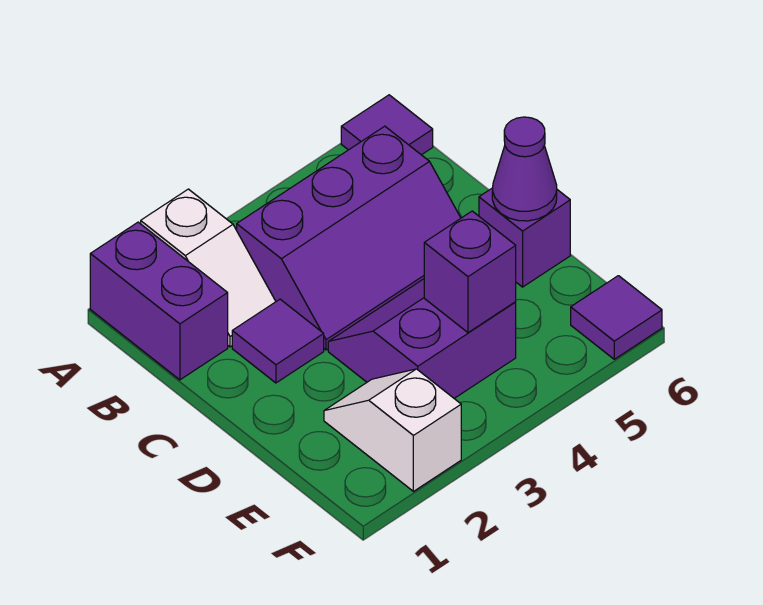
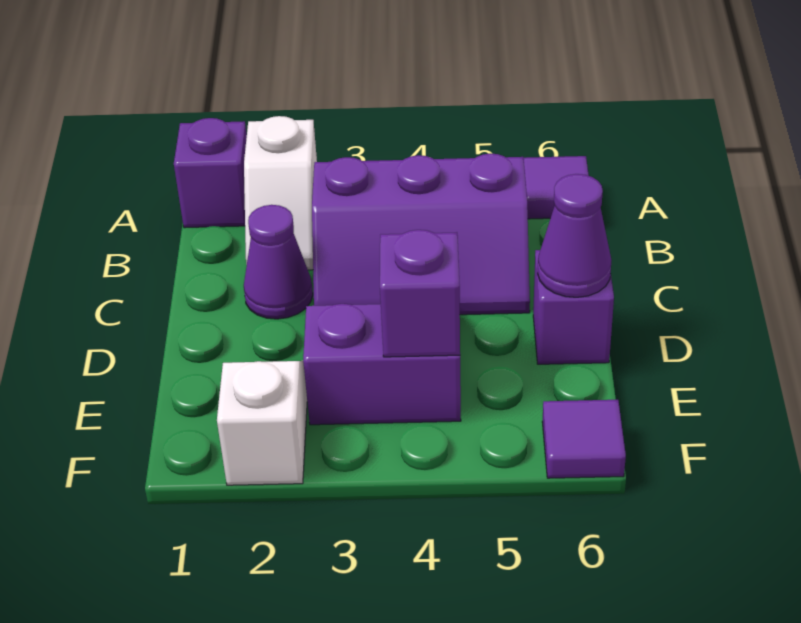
purple brick A1:B1 level 1 -> purple brick A1 level 1
purple tile C2 level 1 -> purple cone C2 level 1

